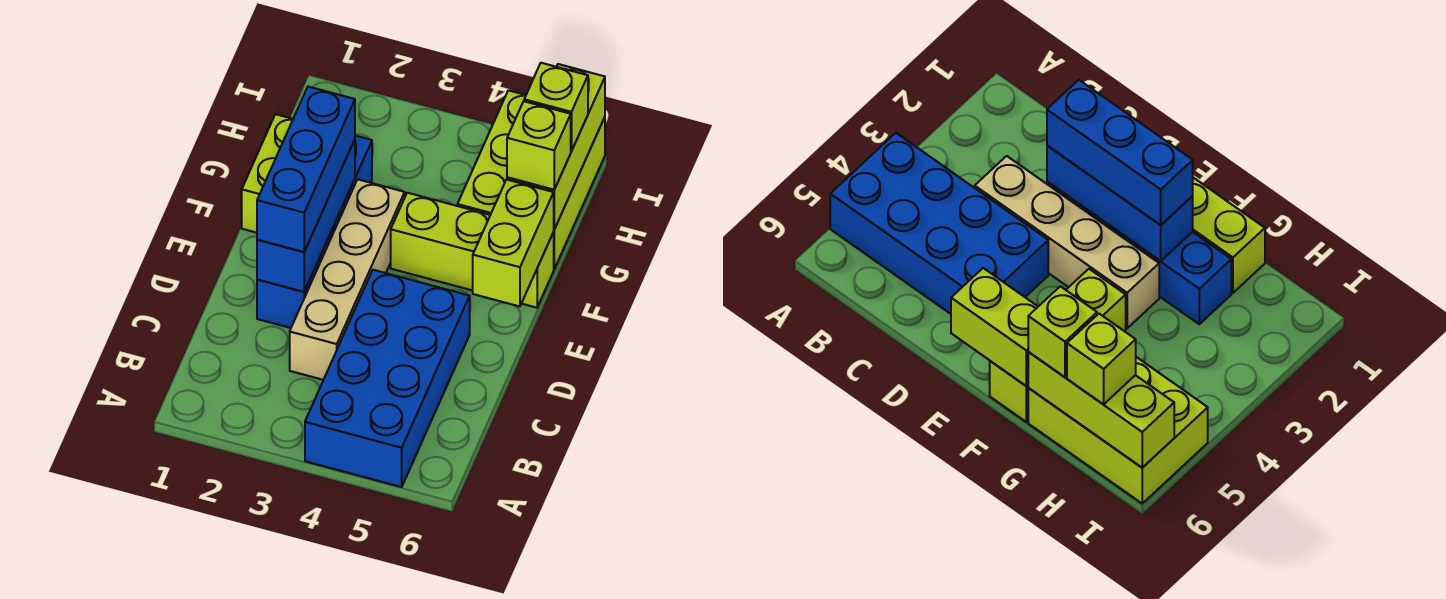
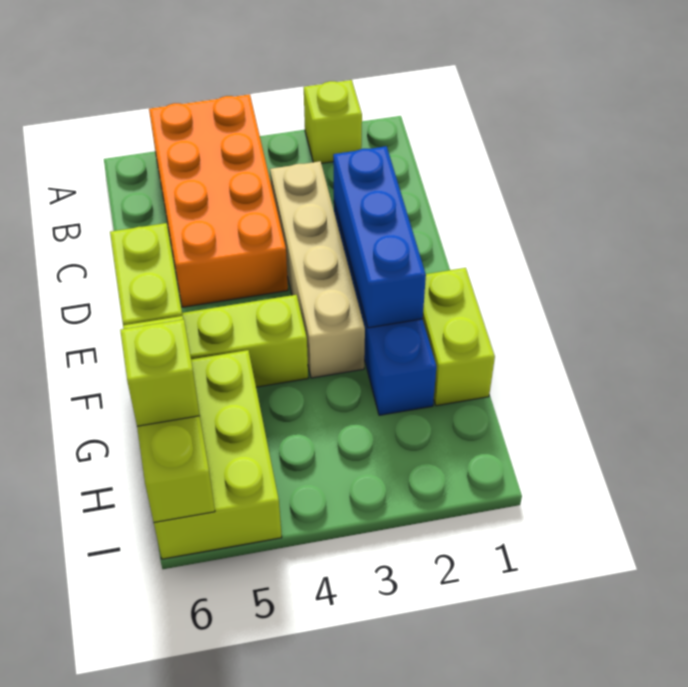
blue brick A4:D5 level 1 -> orange brick A4:D5 level 1
blue brick D2:F2 level 3 -> none
lime brick G6 level 3 -> lime brick A2 level 1

